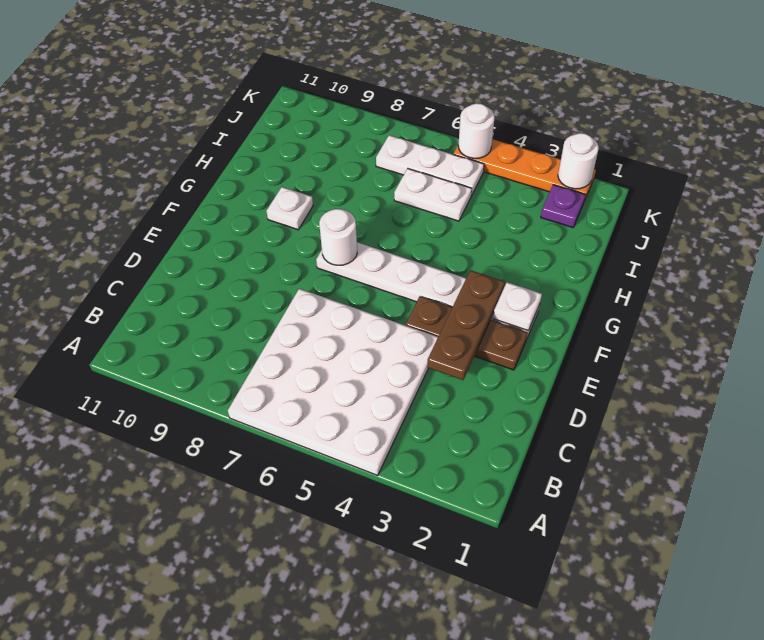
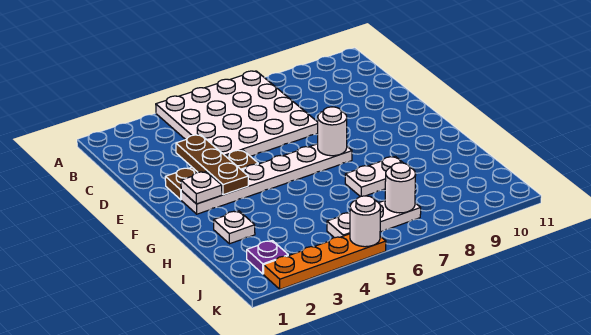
white plate G9 level 1 -> white plate H2 level 1
white plate I5:I6 level 1 -> white plate H7:H8 level 1
white round brick K2 level 2 -> white round brick J7 level 2

